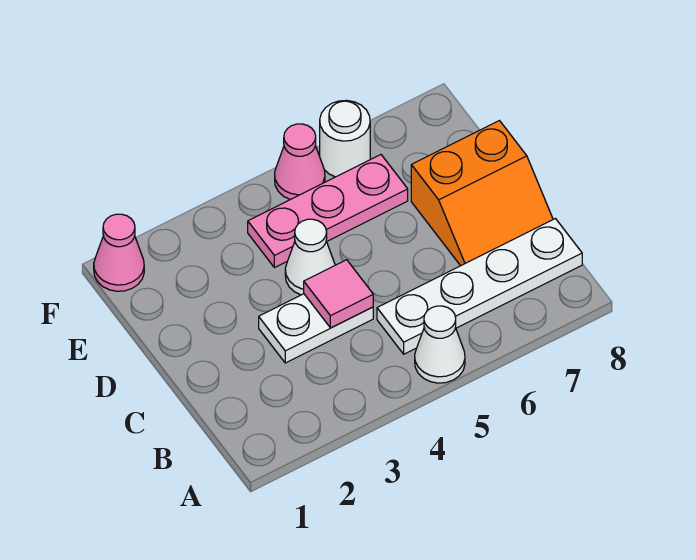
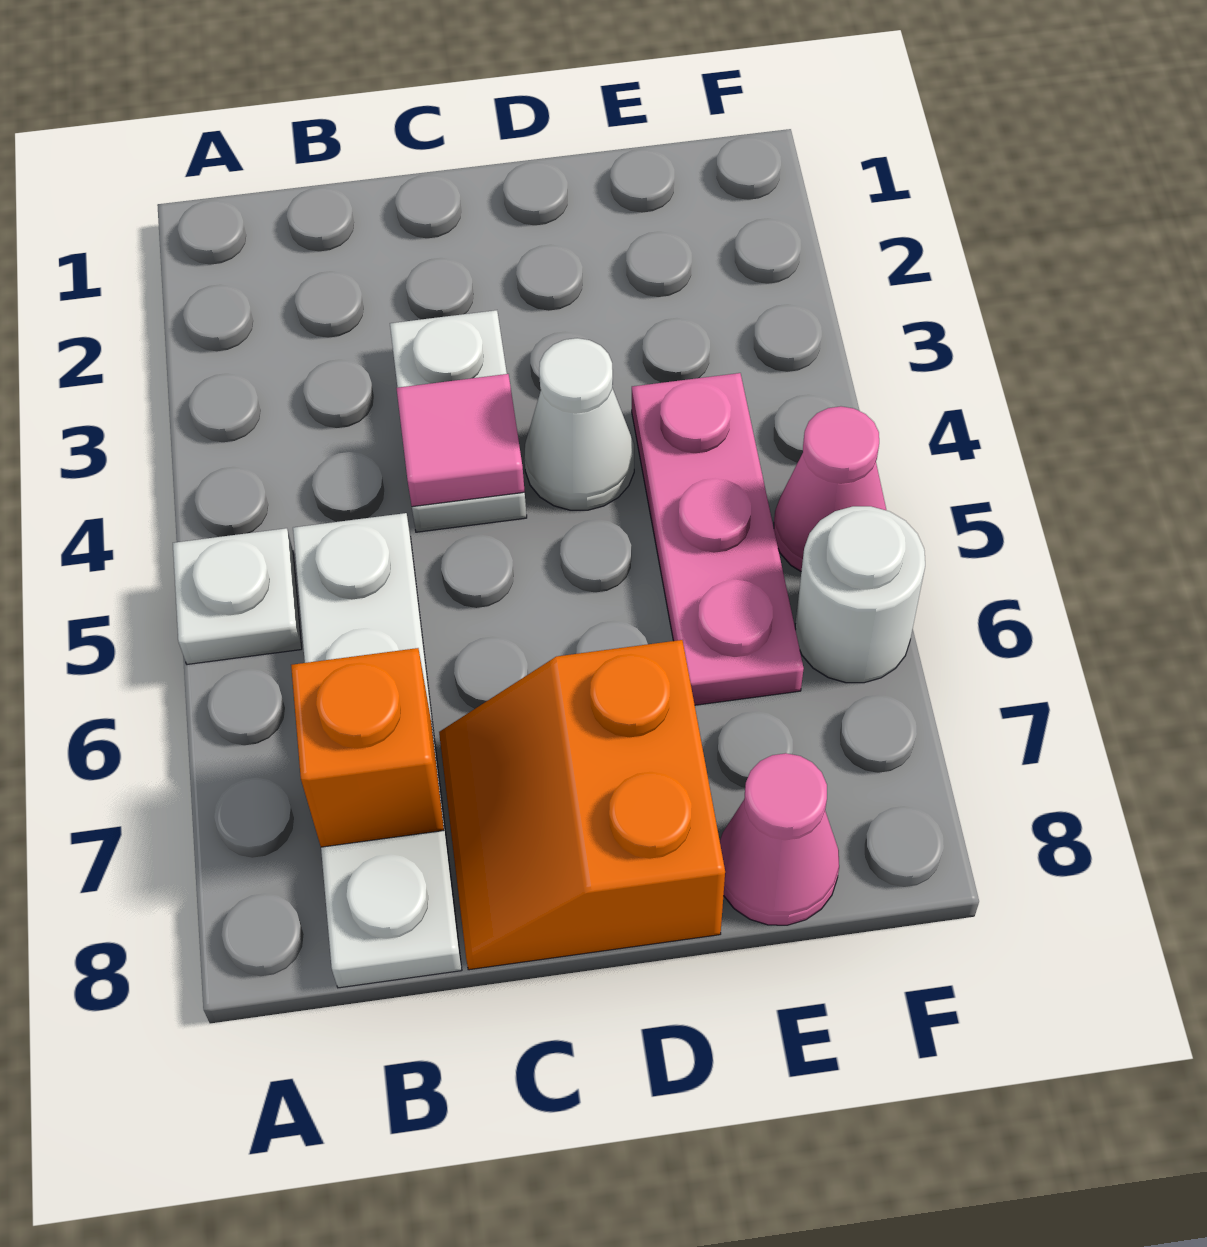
white cone A5 level 1 -> white plate A5 level 1
none -> orange brick B7 level 2
pink cone F1 level 1 -> pink cone E8 level 1

